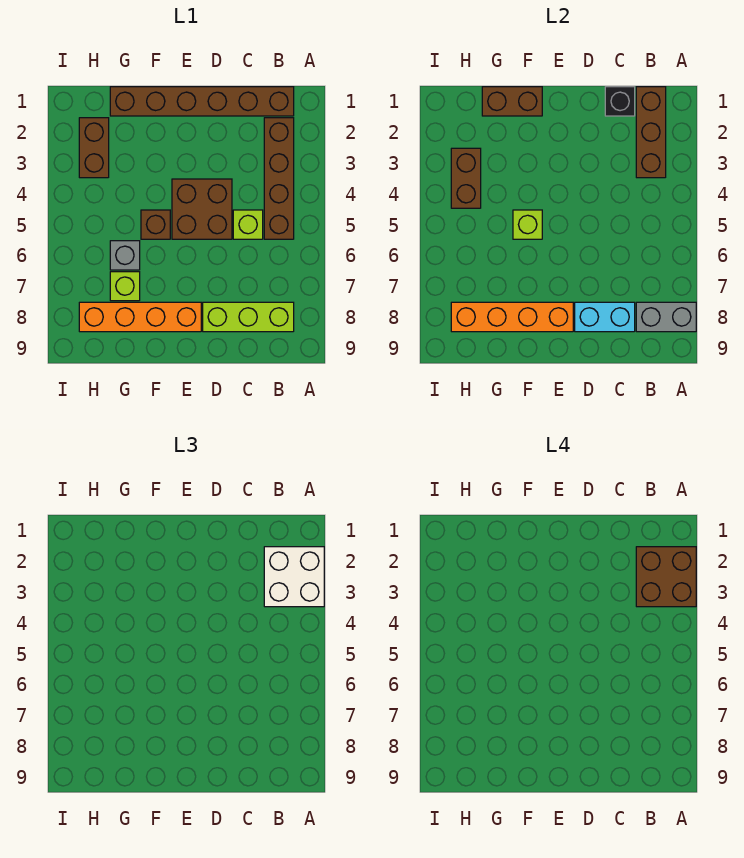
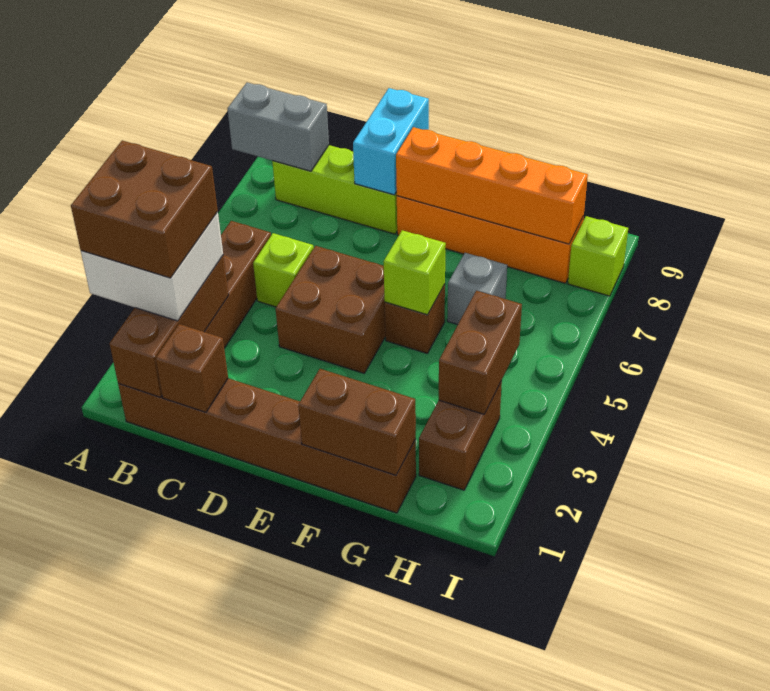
black brick C1 level 2 -> brown brick C1 level 2
cyan brick C8:D8 level 2 -> cyan brick D8:D9 level 2
lime brick G7 level 1 -> lime brick I8 level 1

